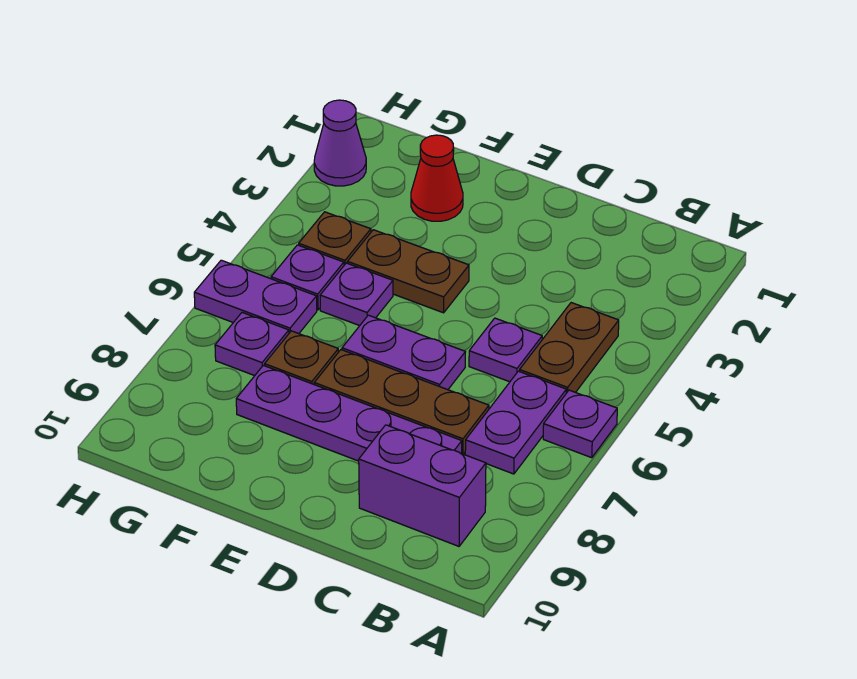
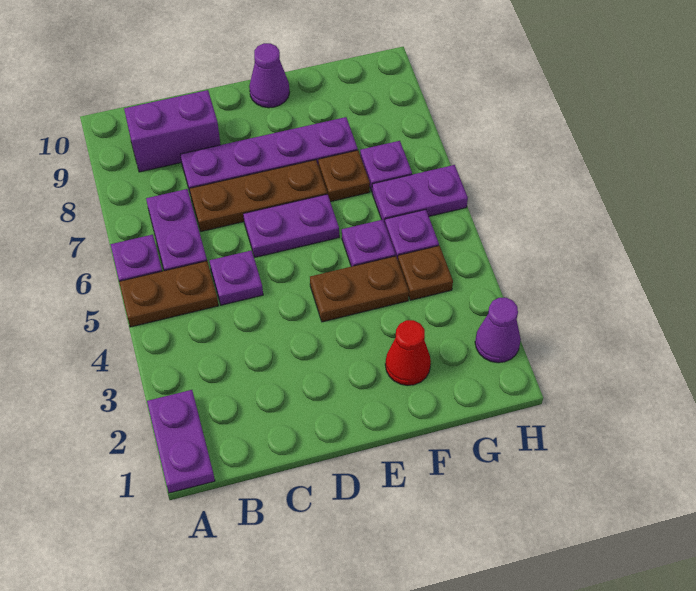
none -> purple plate A1:A2 level 1
brown plate B4:B5 level 1 -> brown plate A5:B5 level 1
none -> purple cone E10 level 1

